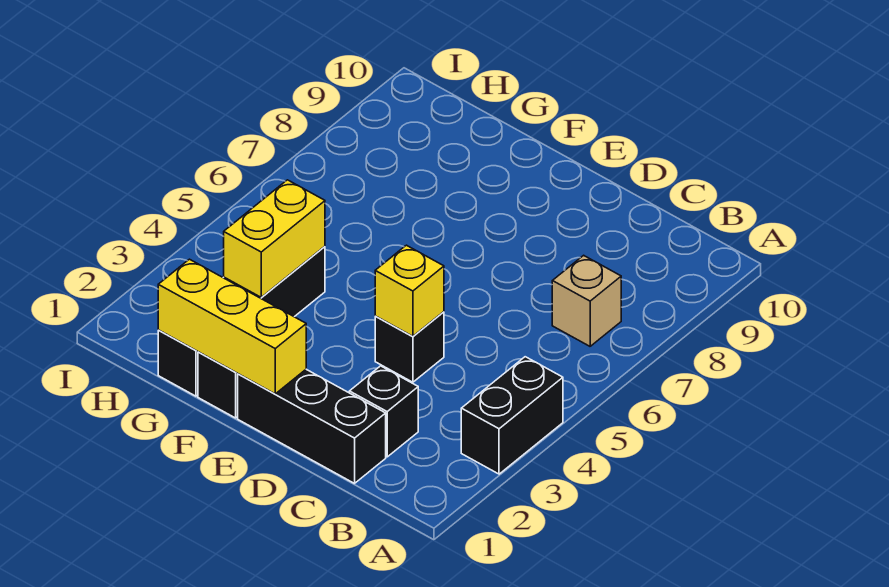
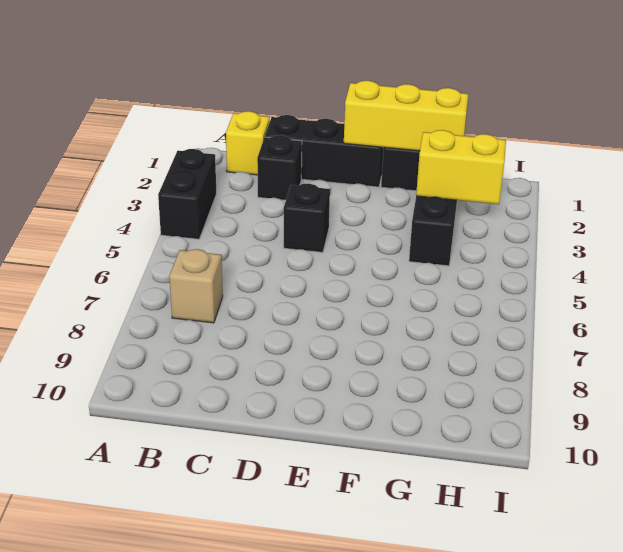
yellow brick D4 level 2 -> yellow brick B1 level 1
yellow brick G3:G4 level 2 -> yellow brick G3:H3 level 2

